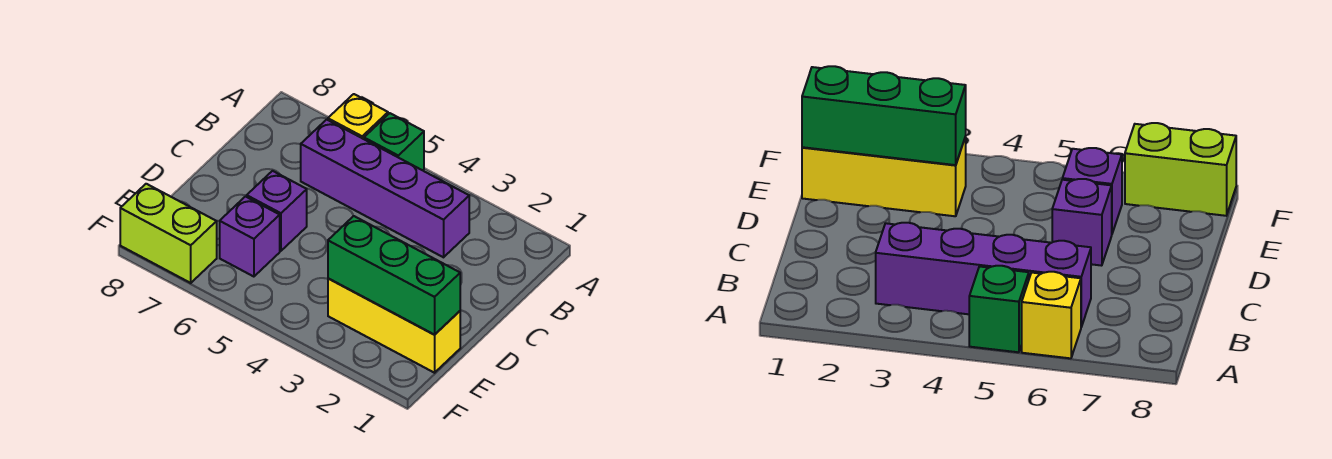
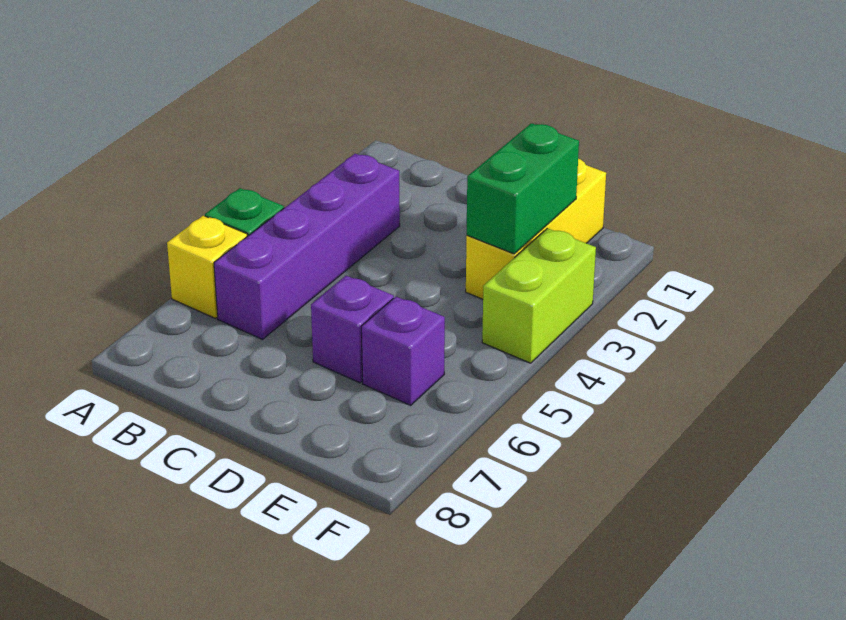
green brick E1:E3 level 2 -> green brick E2:E3 level 2
lime brick F7:F8 level 1 -> lime brick F3:F4 level 1

